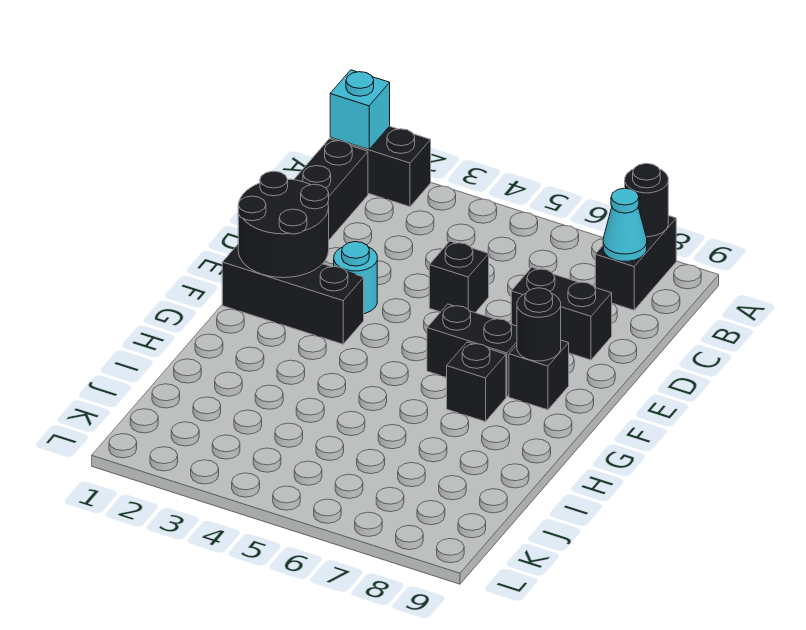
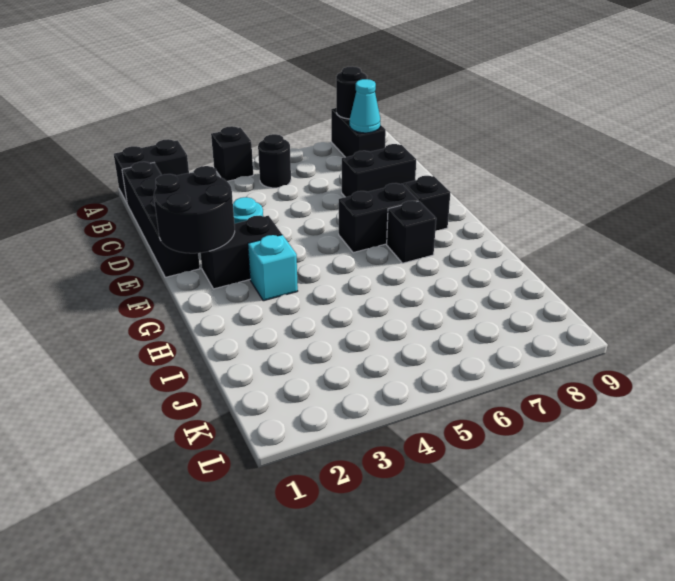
cyan brick A1 level 2 -> cyan brick G3 level 1
black brick D5 level 1 -> black brick A4 level 1
black brick F1:F3 level 1 -> black brick F2:F3 level 1
black round brick F8 level 2 -> black round brick B5 level 1

